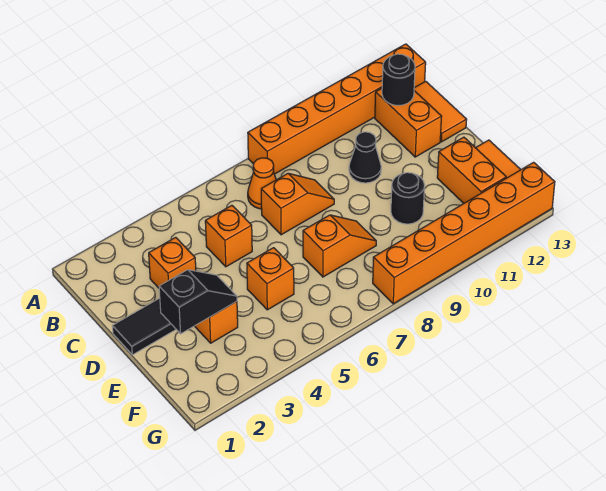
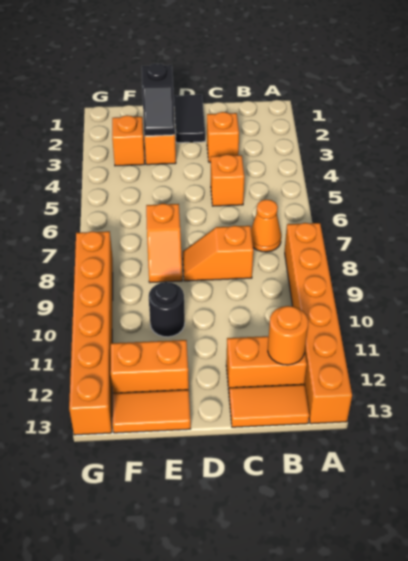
black round brick B12 level 2 -> orange round brick B12 level 2
orange slope C7:C8 level 1 top 7 -> orange slope C8:D8 level 1 top C
black cone C10 level 1 -> none
orange brick E5 level 1 -> orange brick F3 level 1

